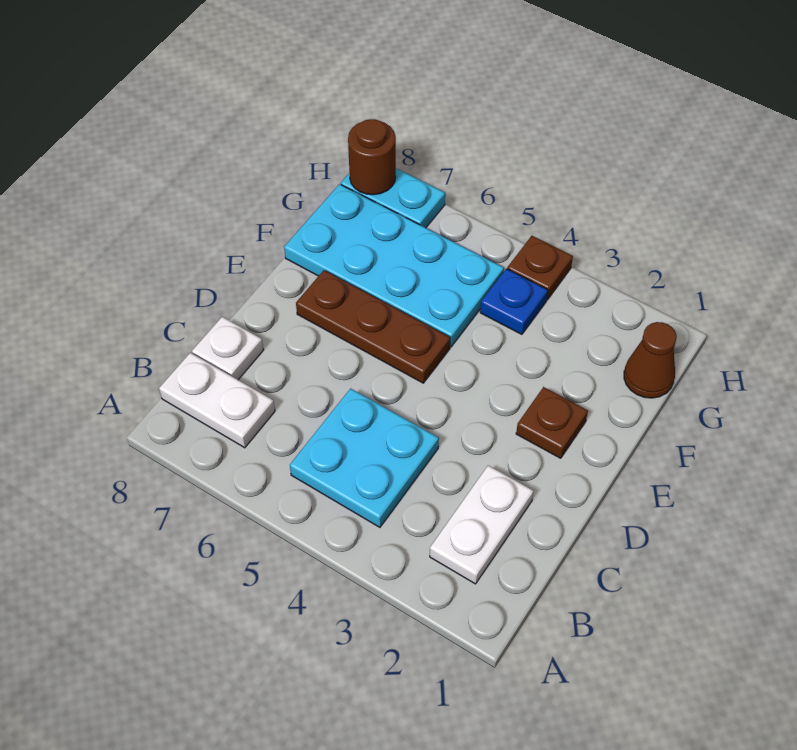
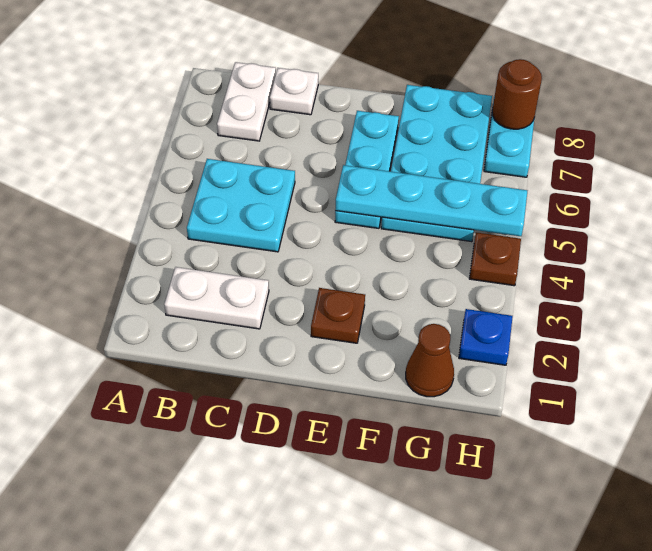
brown plate E5:E7 level 1 -> cyan plate E5:E7 level 1
none -> cyan plate E5:H5 level 2
blue plate G4 level 1 -> blue plate H2 level 1

